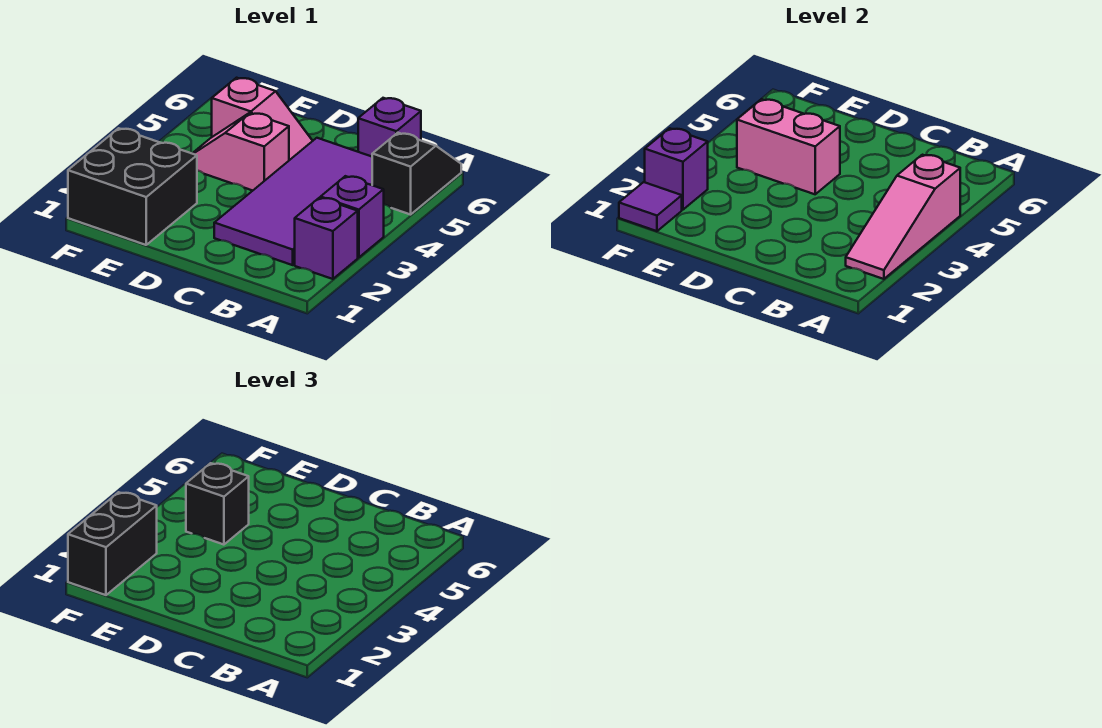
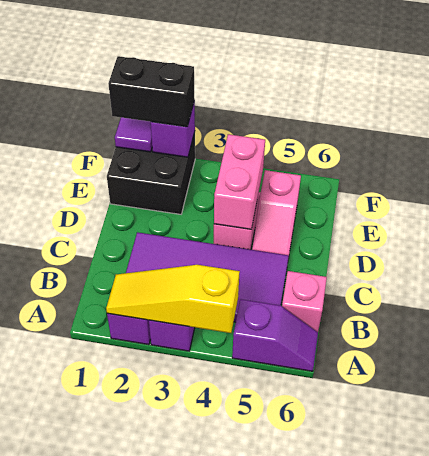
pink slope A2:A4 level 2 top 4 -> yellow slope A2:A4 level 2 top 4
black slope A5:A6 level 1 top 5 -> purple slope A5:A6 level 1 top 5
purple brick B6 level 1 -> pink brick B6 level 1
black brick E4 level 3 -> none

